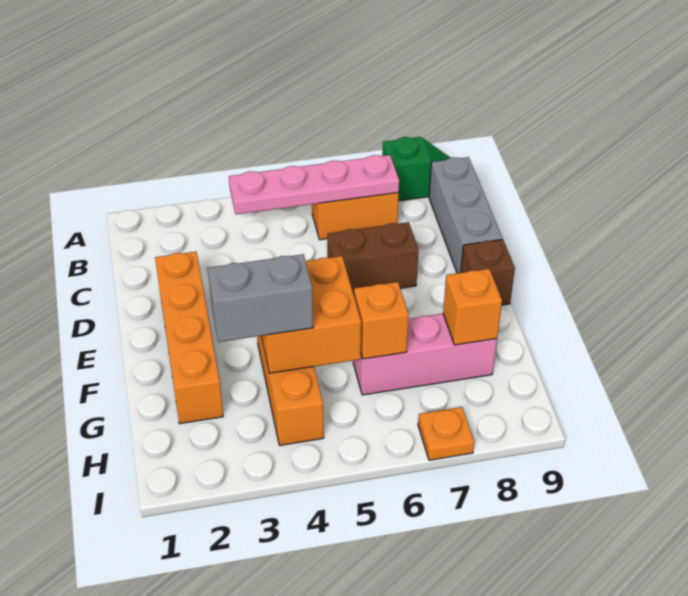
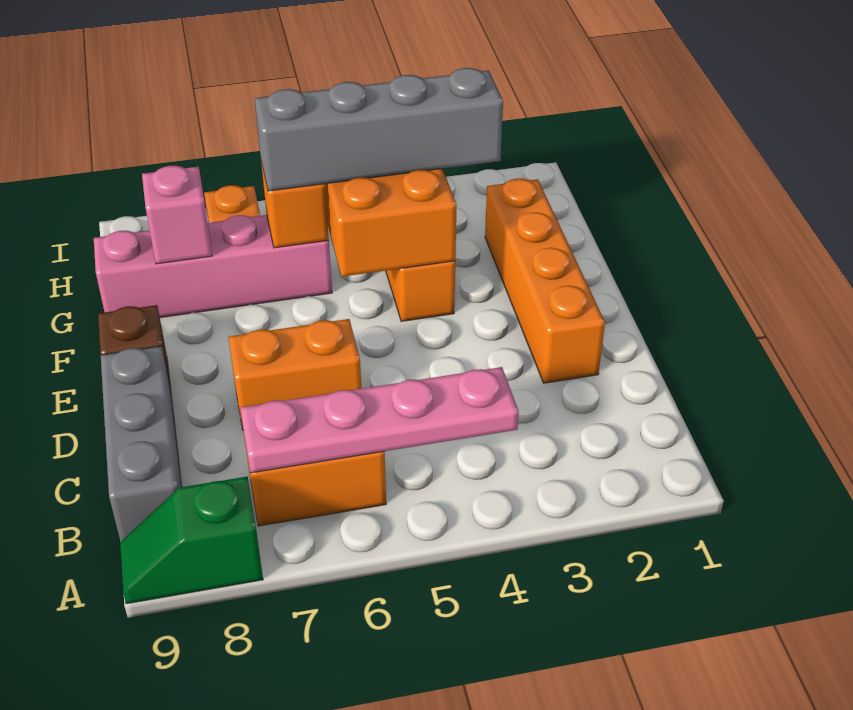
brown brick D6:D7 level 1 -> orange brick D6:D7 level 1
grey brick G3:G4 level 3 -> grey brick G3:G6 level 3
pink brick G6:G8 level 1 -> pink brick G6:G9 level 1
orange brick G8 level 2 -> pink brick G8 level 2

